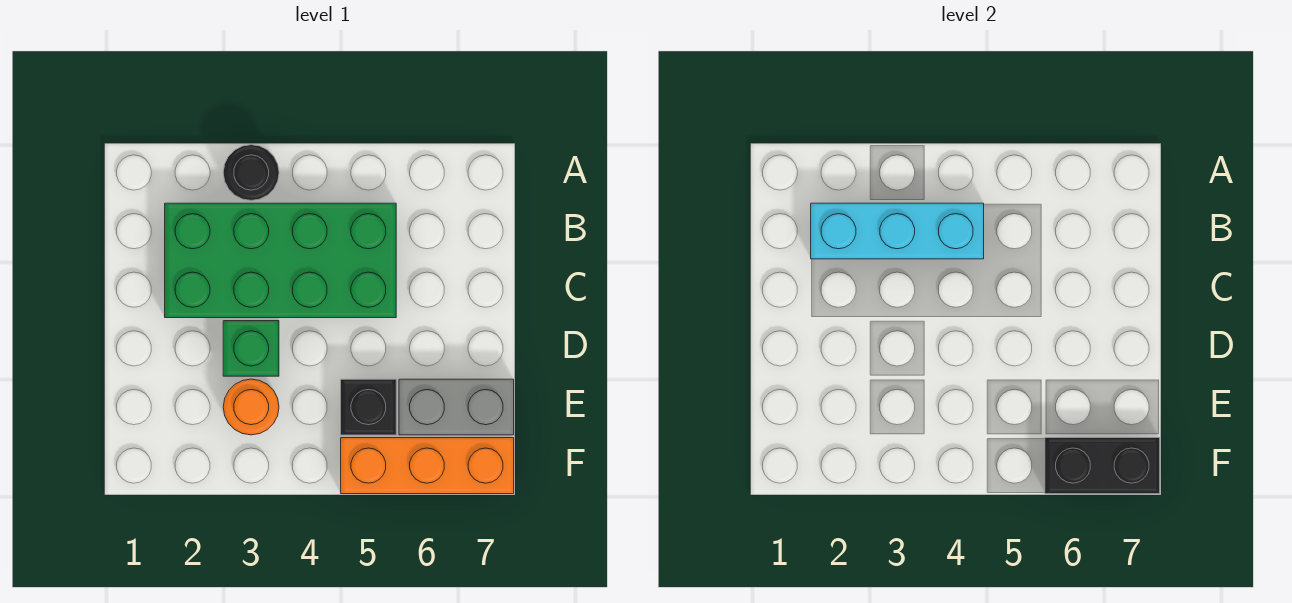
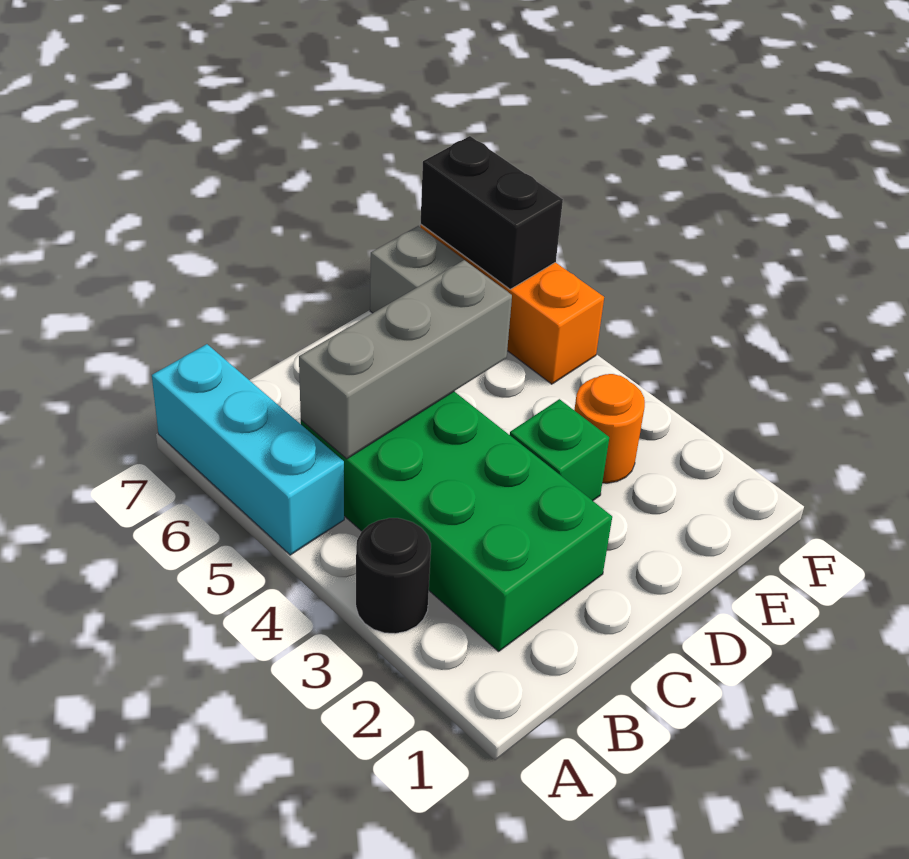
cyan brick B2:B4 level 2 -> cyan brick A5:A7 level 1
none -> grey brick B5:D5 level 2
black brick E5 level 1 -> none

